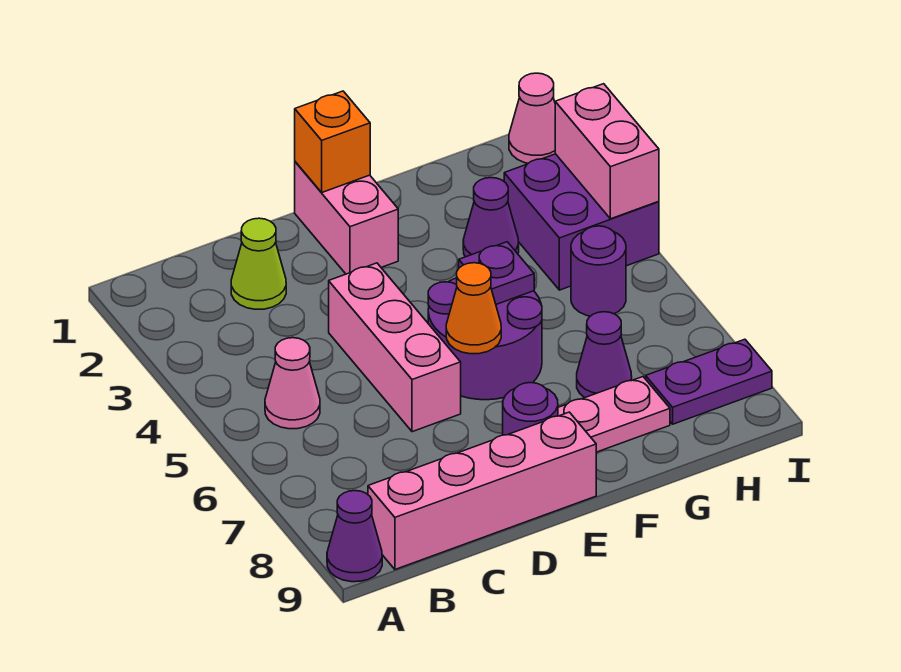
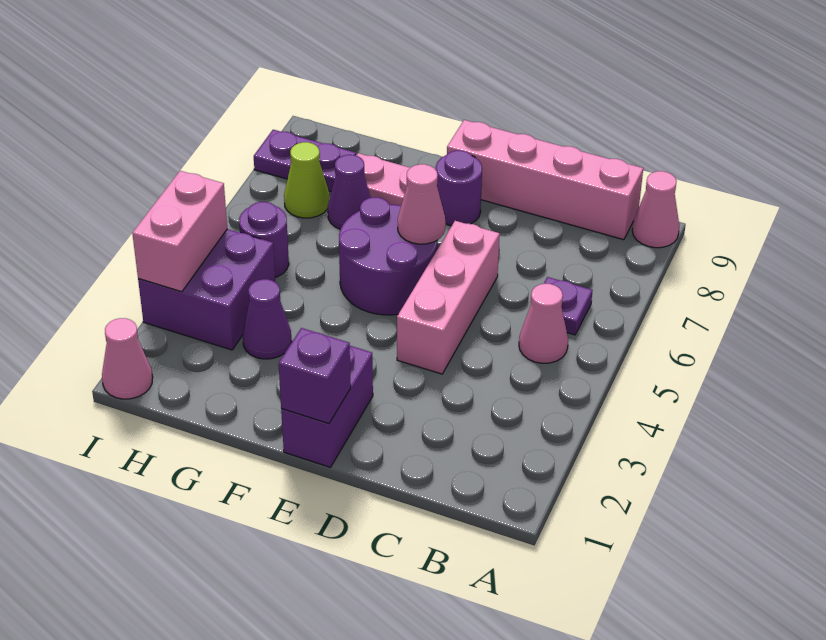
purple cone A9 level 1 -> pink cone A9 level 1
lime cone C2 level 1 -> lime cone H7 level 1
pink brick E1:E2 level 1 -> purple brick E1:E2 level 1
orange brick E1 level 2 -> purple brick E1 level 2
orange cone E6 level 2 -> pink cone E6 level 2
purple plate F5 level 2 -> purple plate B6 level 1

